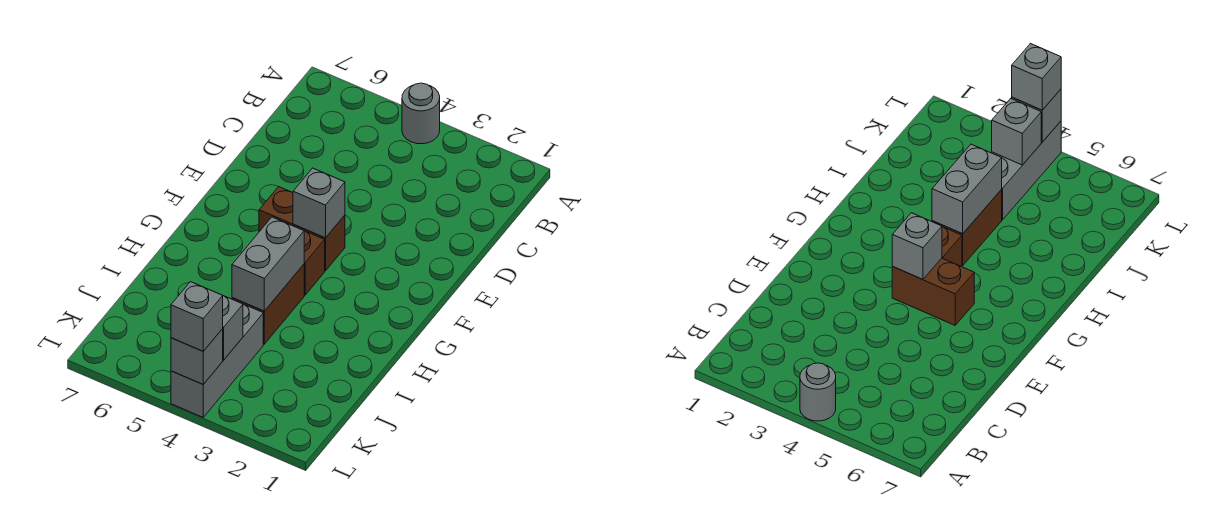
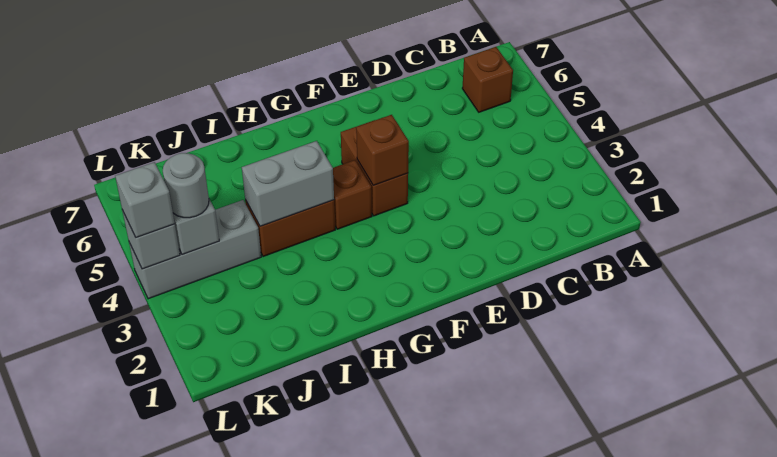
grey round brick A4 level 1 -> grey round brick K4 level 3
none -> brown brick B6 level 1
grey brick F4 level 2 -> brown brick F4 level 2

